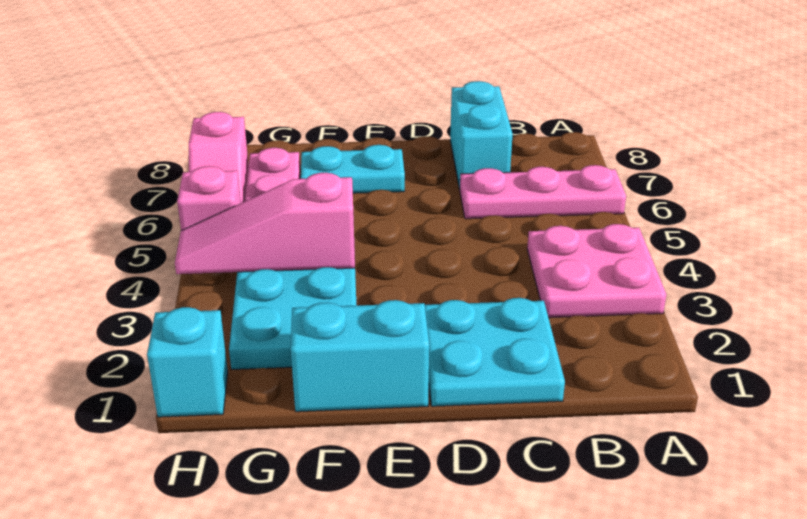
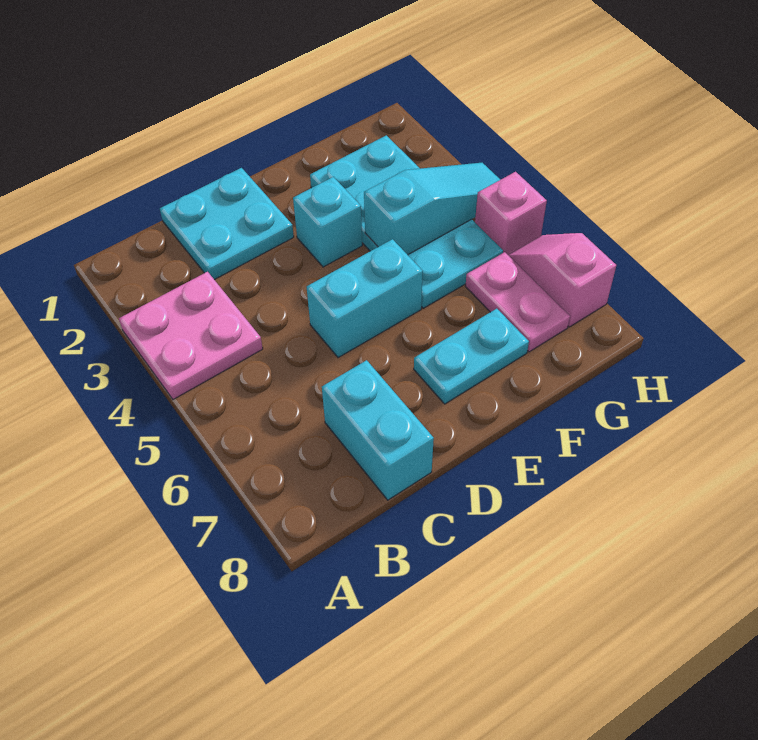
pink plate A6:C6 level 1 -> none
cyan brick E1:F1 level 1 -> cyan brick D5:E5 level 1
pink slope F4:H4 level 2 top F -> cyan slope F4:H4 level 2 top F
cyan brick H1 level 1 -> cyan brick E3 level 1

